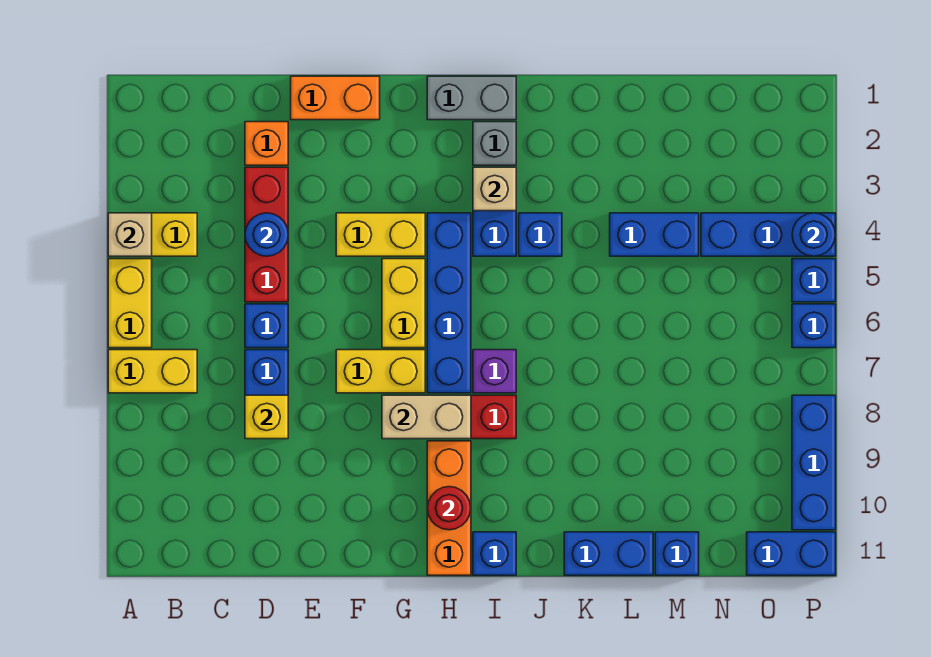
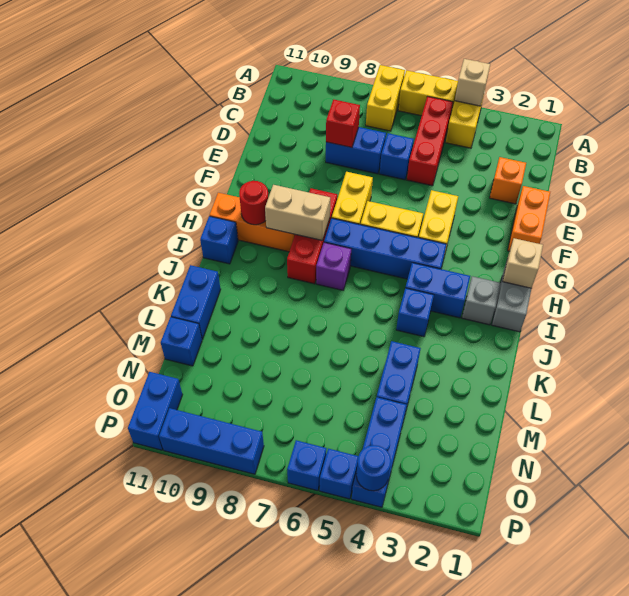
red brick D3:D5 level 1 -> red brick B5:D5 level 1
blue round brick D4 level 2 -> none
yellow brick D8 level 2 -> red brick D8 level 2
tan brick G8:H8 level 2 -> tan brick H8:H9 level 2
tan brick I3 level 2 -> tan brick H1 level 2

